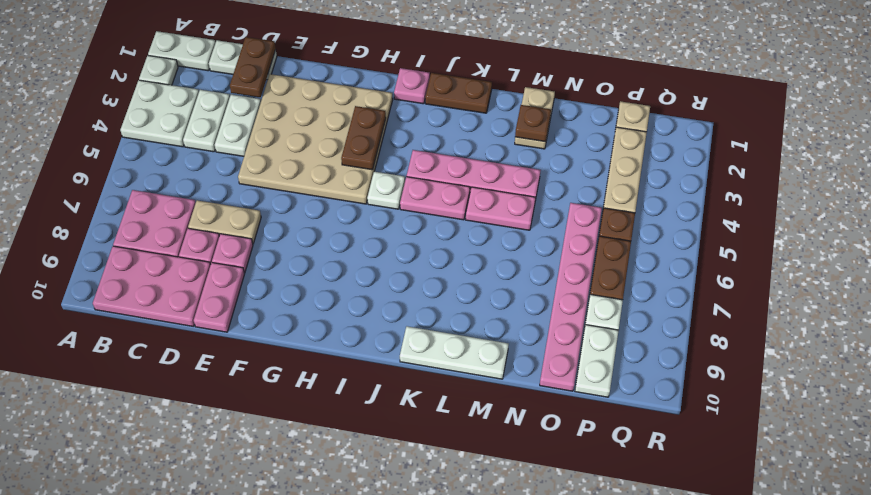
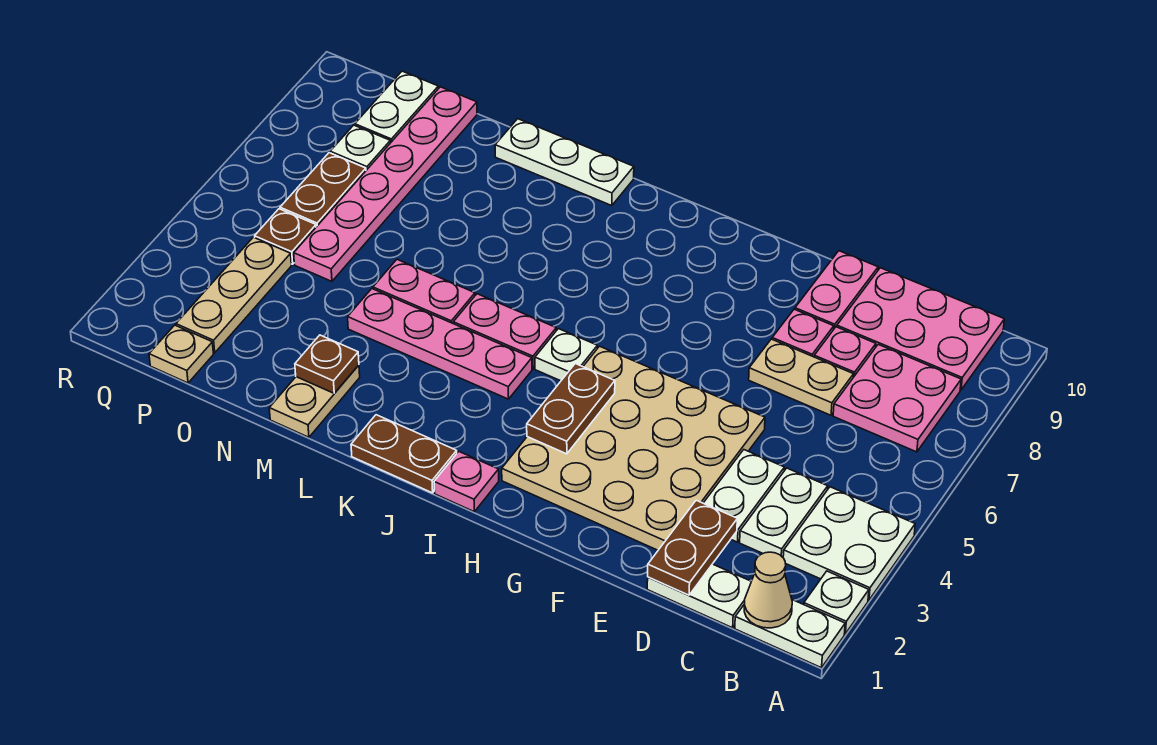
none -> tan cone B1 level 2

